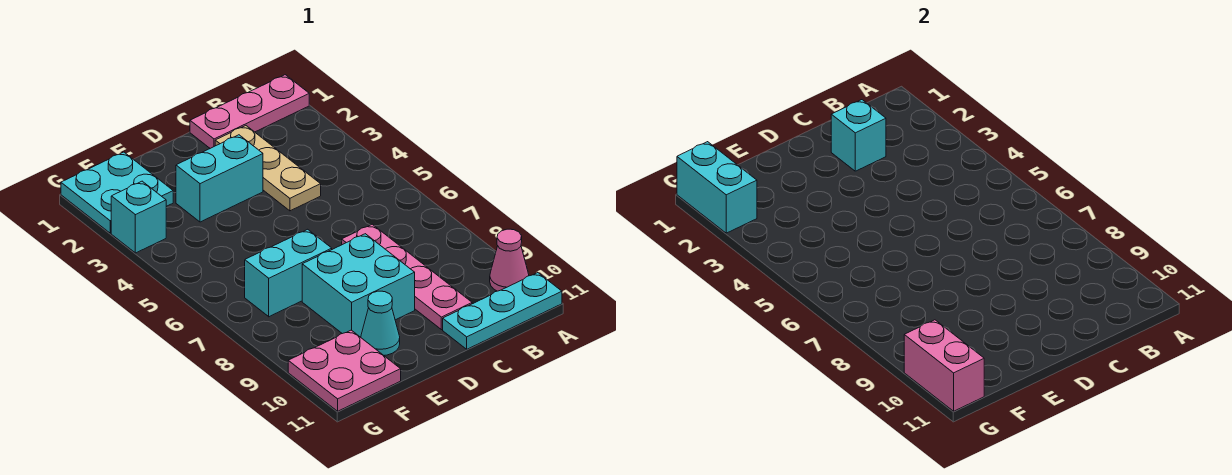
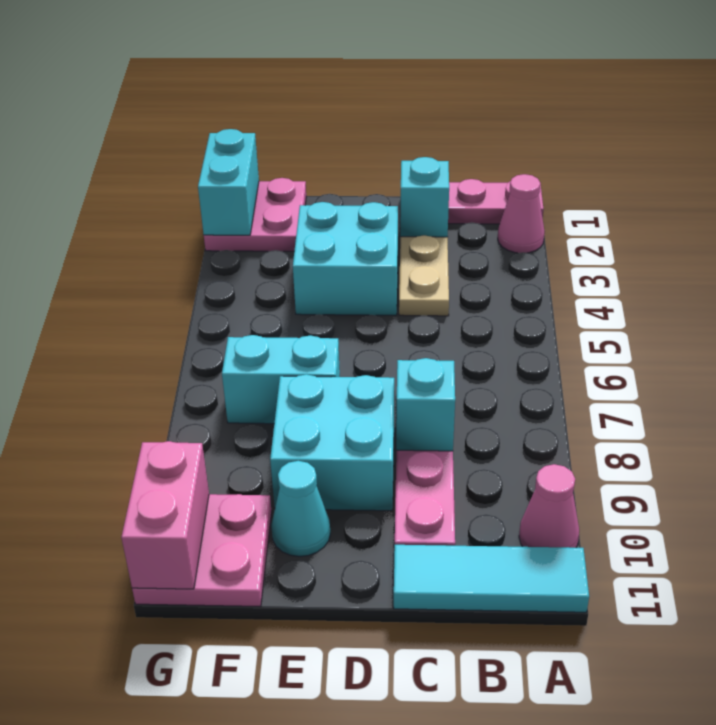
none -> pink cone A2 level 1
cyan plate A11:C11 level 1 -> cyan tile A11:C11 level 1
cyan brick D3:E3 level 1 -> cyan brick D3:E4 level 1
cyan plate F1:G2 level 1 -> pink plate F1:G2 level 1
cyan brick G3 level 1 -> cyan brick C8 level 2

